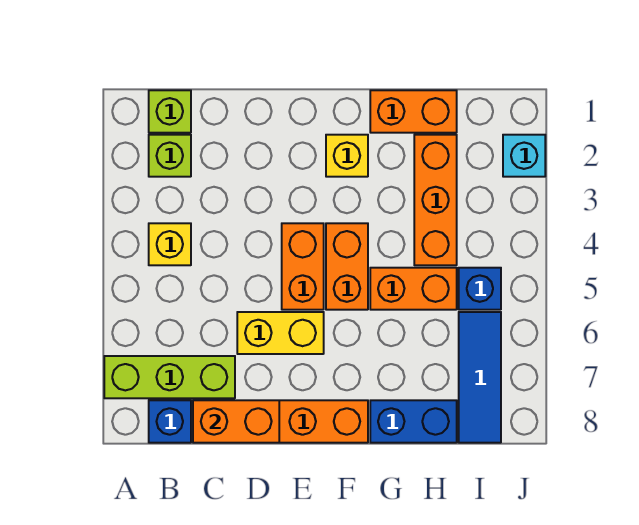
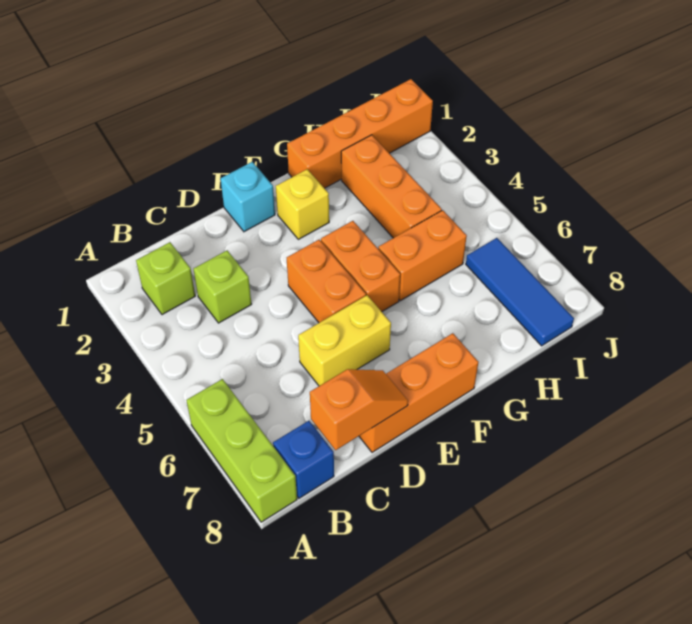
lime brick A7:C7 level 1 -> lime brick A6:A8 level 1
lime brick B1 level 1 -> lime brick C3 level 1
yellow brick B4 level 1 -> none
orange brick C8:D8 level 2 -> orange slope C8:D8 level 2 top C
orange brick G1:H1 level 1 -> orange brick G1:J1 level 1
blue brick G8:H8 level 1 -> none
blue brick I5 level 1 -> none
cyan brick J2 level 1 -> cyan brick E1 level 1

